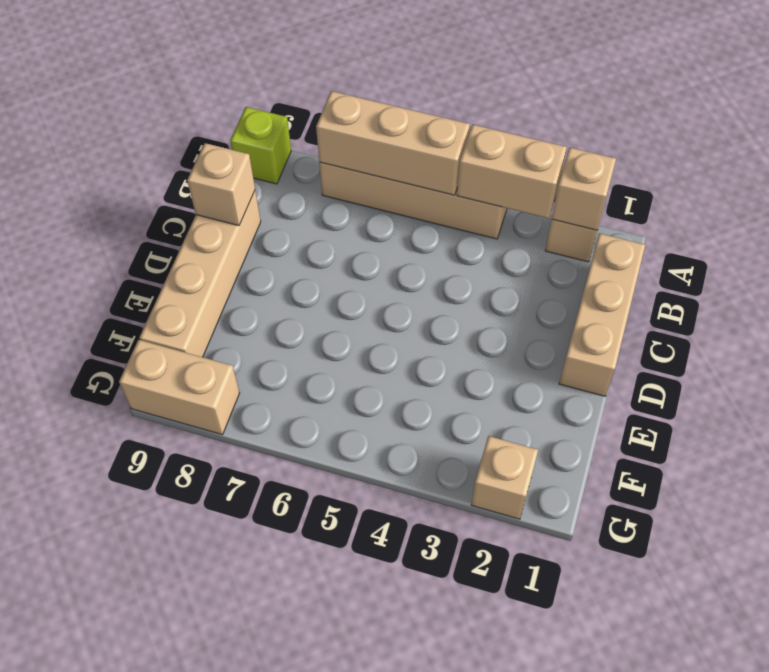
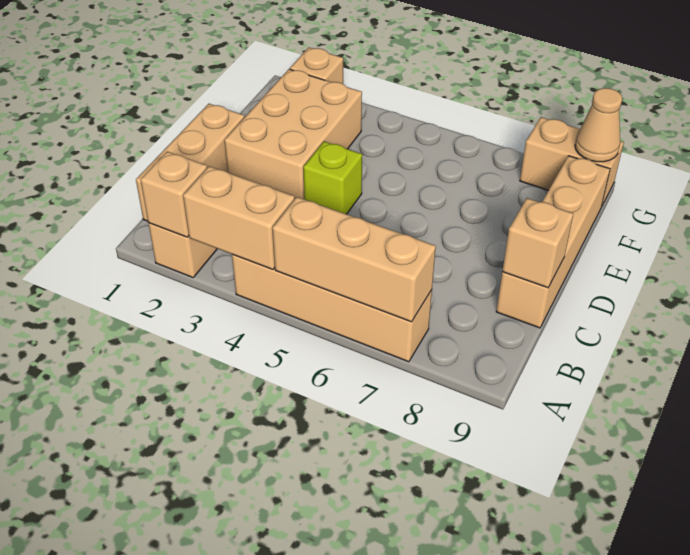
lime brick A9 level 1 -> lime brick D4 level 1
none -> tan brick D2:F3 level 1
none -> tan cone G9 level 2

